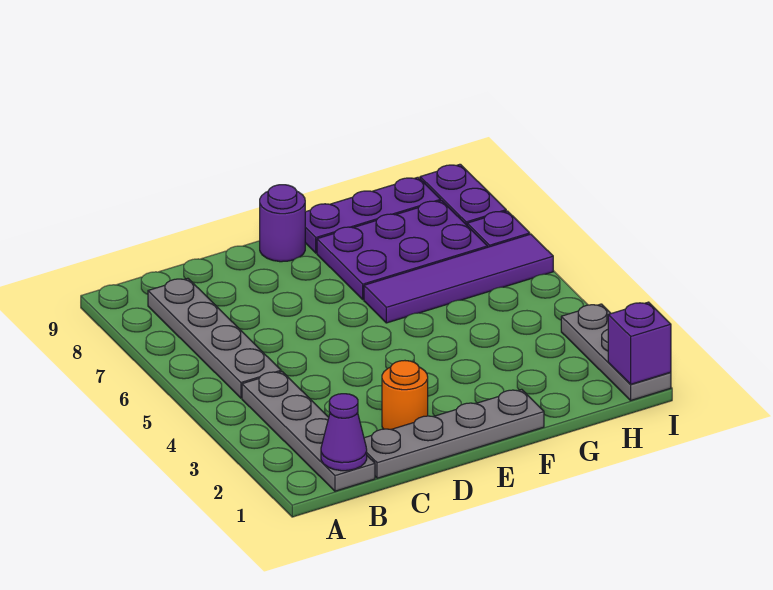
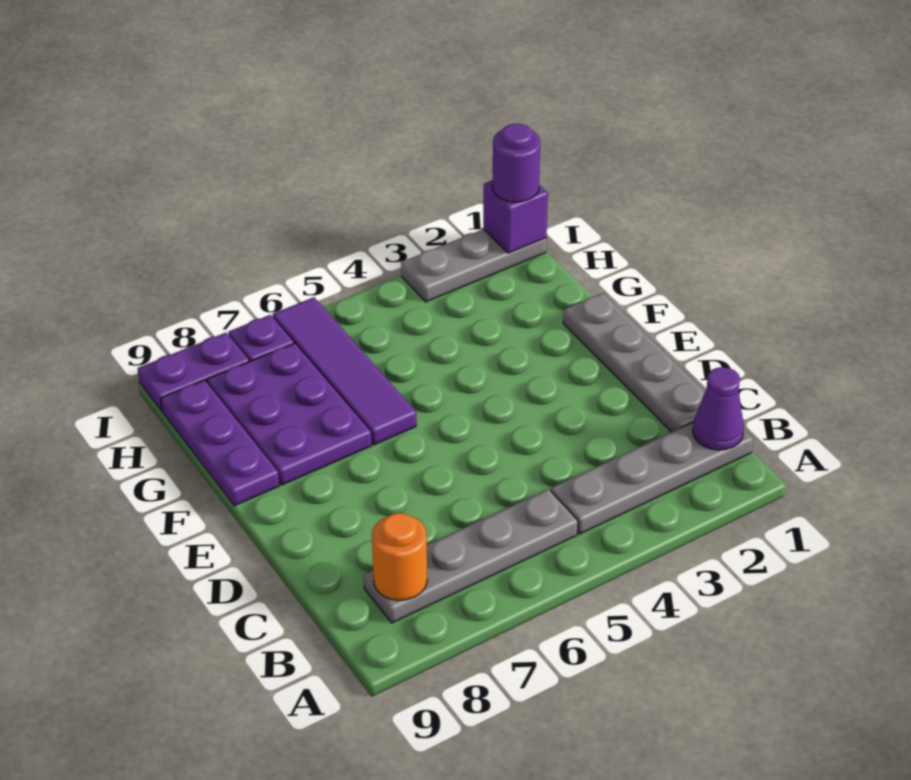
orange round brick D2 level 1 -> orange round brick B8 level 2
purple round brick E9 level 1 -> purple round brick I1 level 3

